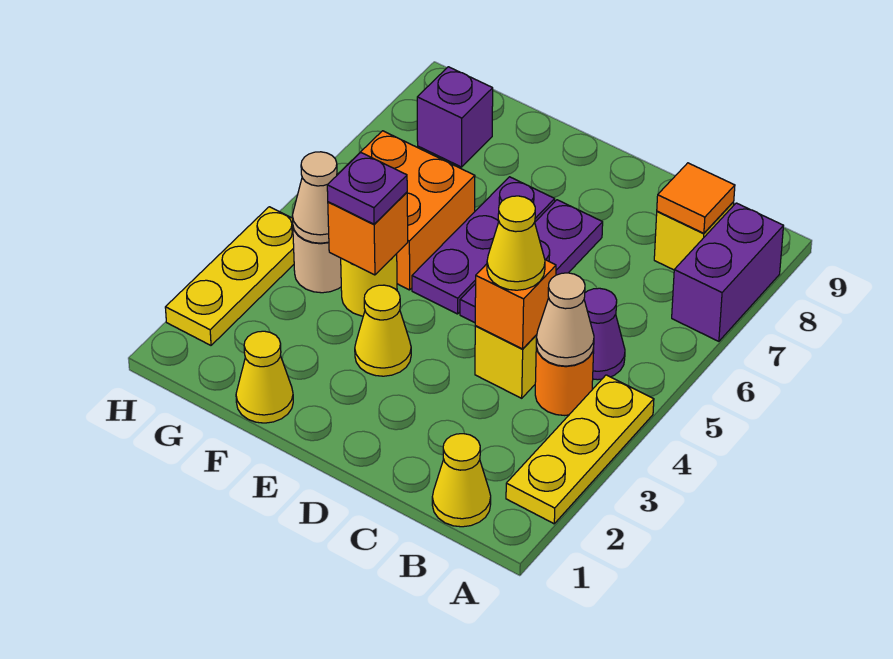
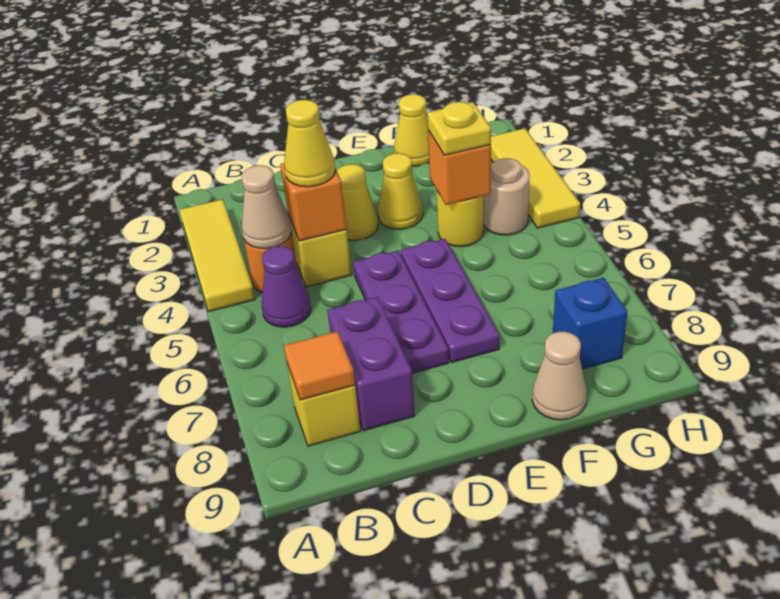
yellow plate A2:A4 level 1 -> yellow tile A2:A4 level 1
purple brick A7:A8 level 1 -> purple brick C7:C8 level 1
yellow cone B1 level 1 -> yellow cone D3 level 1
purple plate F4 level 3 -> yellow plate F4 level 3
orange brick F5:G6 level 1 -> none
tan cone G4 level 2 -> tan cone F9 level 1
purple brick G8 level 1 -> blue brick G8 level 1
yellow plate H2:H4 level 1 -> yellow tile H2:H4 level 1

